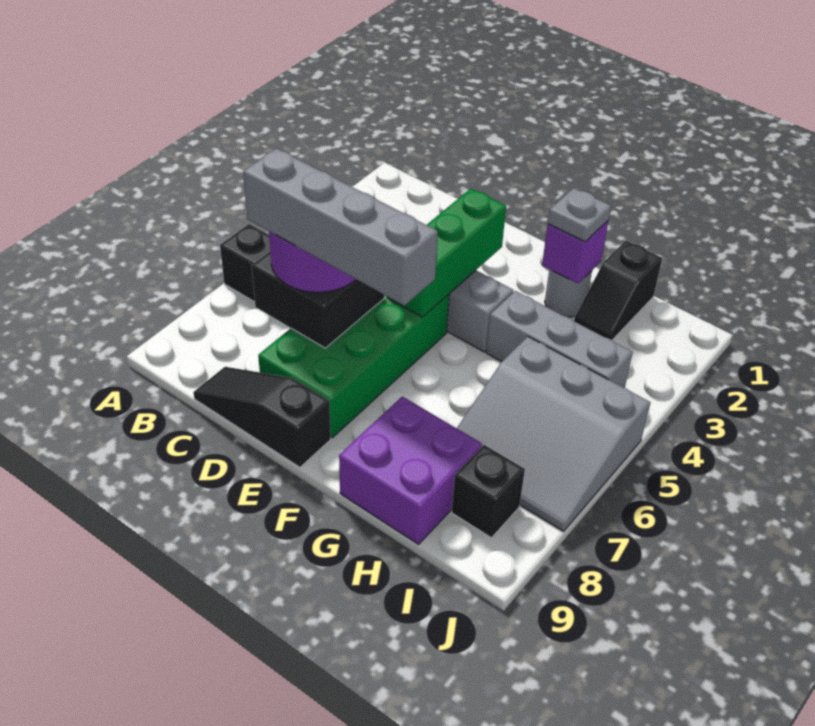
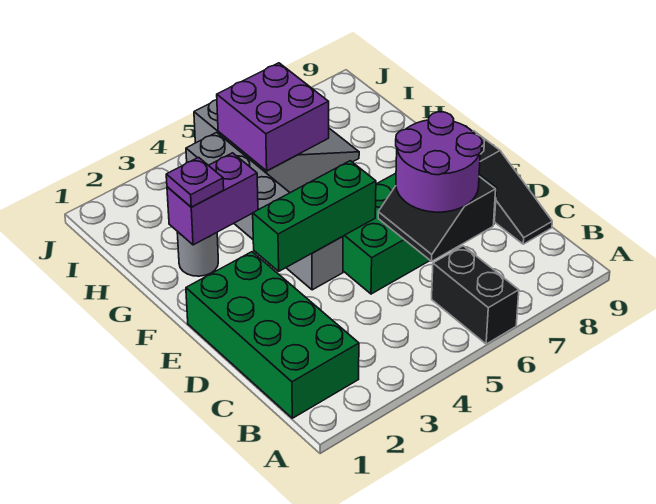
none -> green brick B1:E2 level 1
grey brick C7:F7 level 4 -> none
purple brick G2 level 2 -> purple brick G2:G3 level 2
grey plate G2 level 3 -> purple plate G2 level 3
purple brick G8:H9 level 1 -> purple brick H5:I6 level 2
black slope H1:H2 level 1 top 1 -> none
black brick I8 level 1 -> none

